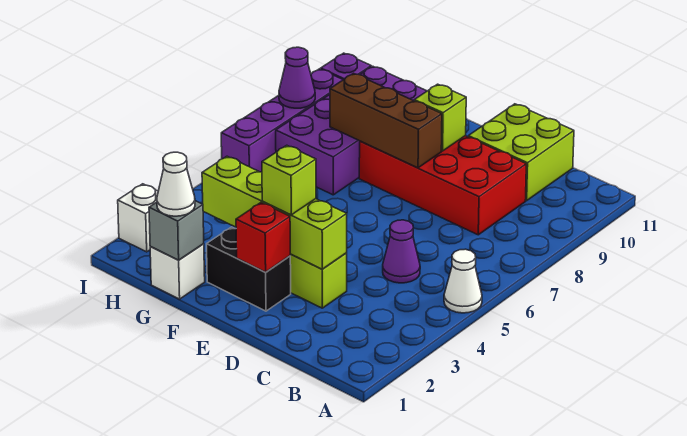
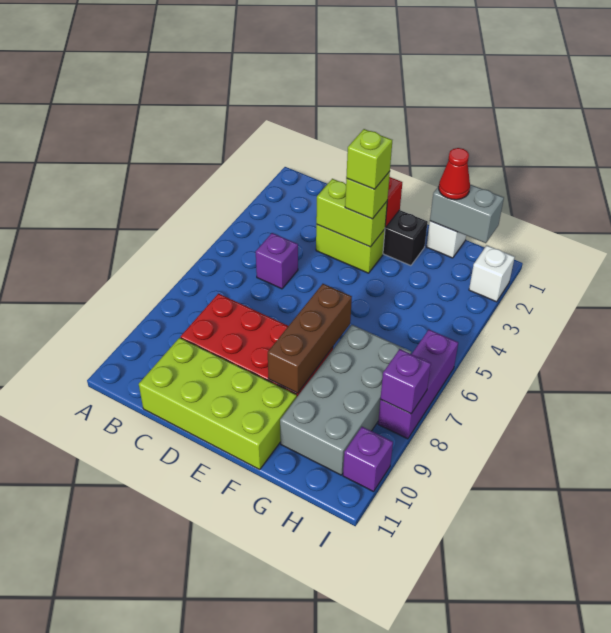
white cone A5 level 1 -> none
purple cone C5 level 1 -> purple brick C5 level 1
lime brick C10:D11 level 1 -> lime brick C10:F11 level 1
lime brick D3:G3 level 2 -> lime brick D3:E3 level 2
brown brick E8:G8 level 2 -> brown brick F7:F9 level 2
lime brick E9 level 2 -> lime brick E3 level 4
grey brick G1 level 2 -> grey brick G1:H1 level 2
white cone G1 level 3 -> red cone G1 level 3
purple brick G7:H10 level 1 -> grey brick G7:H10 level 1
purple brick I6:I9 level 1 -> purple brick I6:I8 level 1
purple cone I8 level 2 -> purple brick I8 level 2

